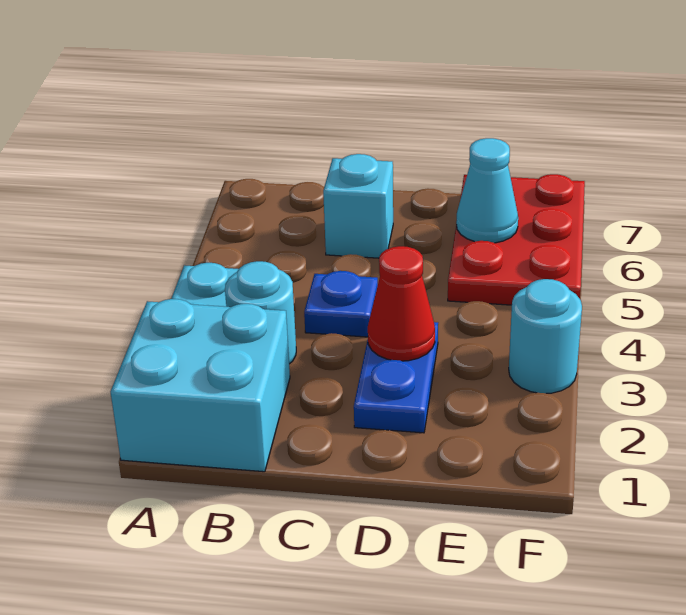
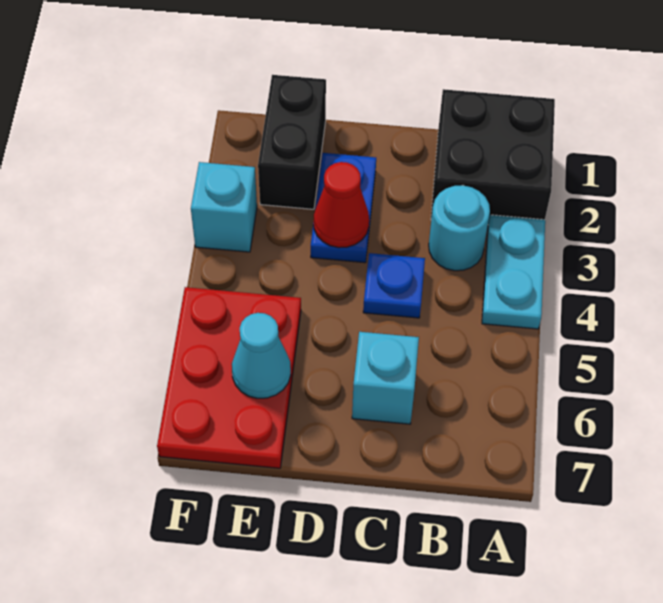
cyan brick A1:B2 level 1 -> black brick A1:B2 level 1
none -> black brick E1:E2 level 1
cyan round brick F3 level 1 -> cyan brick F3 level 1

